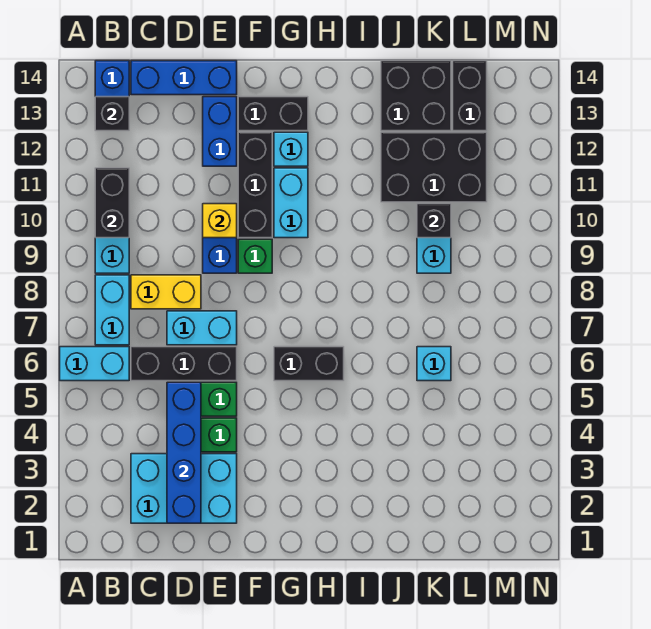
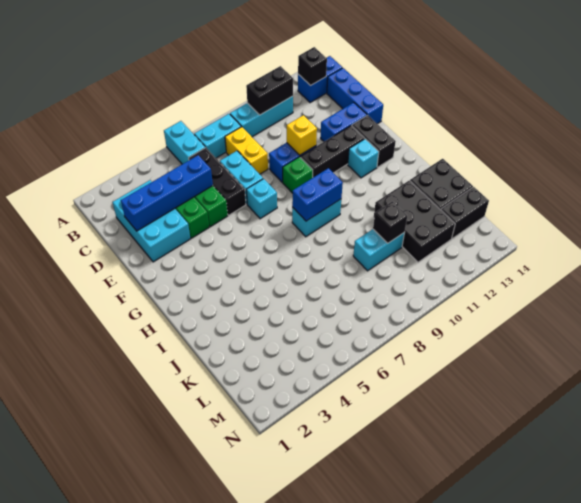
black brick G6:H6 level 1 -> none
cyan brick G10:G11 level 1 -> cyan brick H8:H9 level 1
none -> blue brick H8:H9 level 2
cyan brick K6 level 1 -> cyan brick F7 level 1

